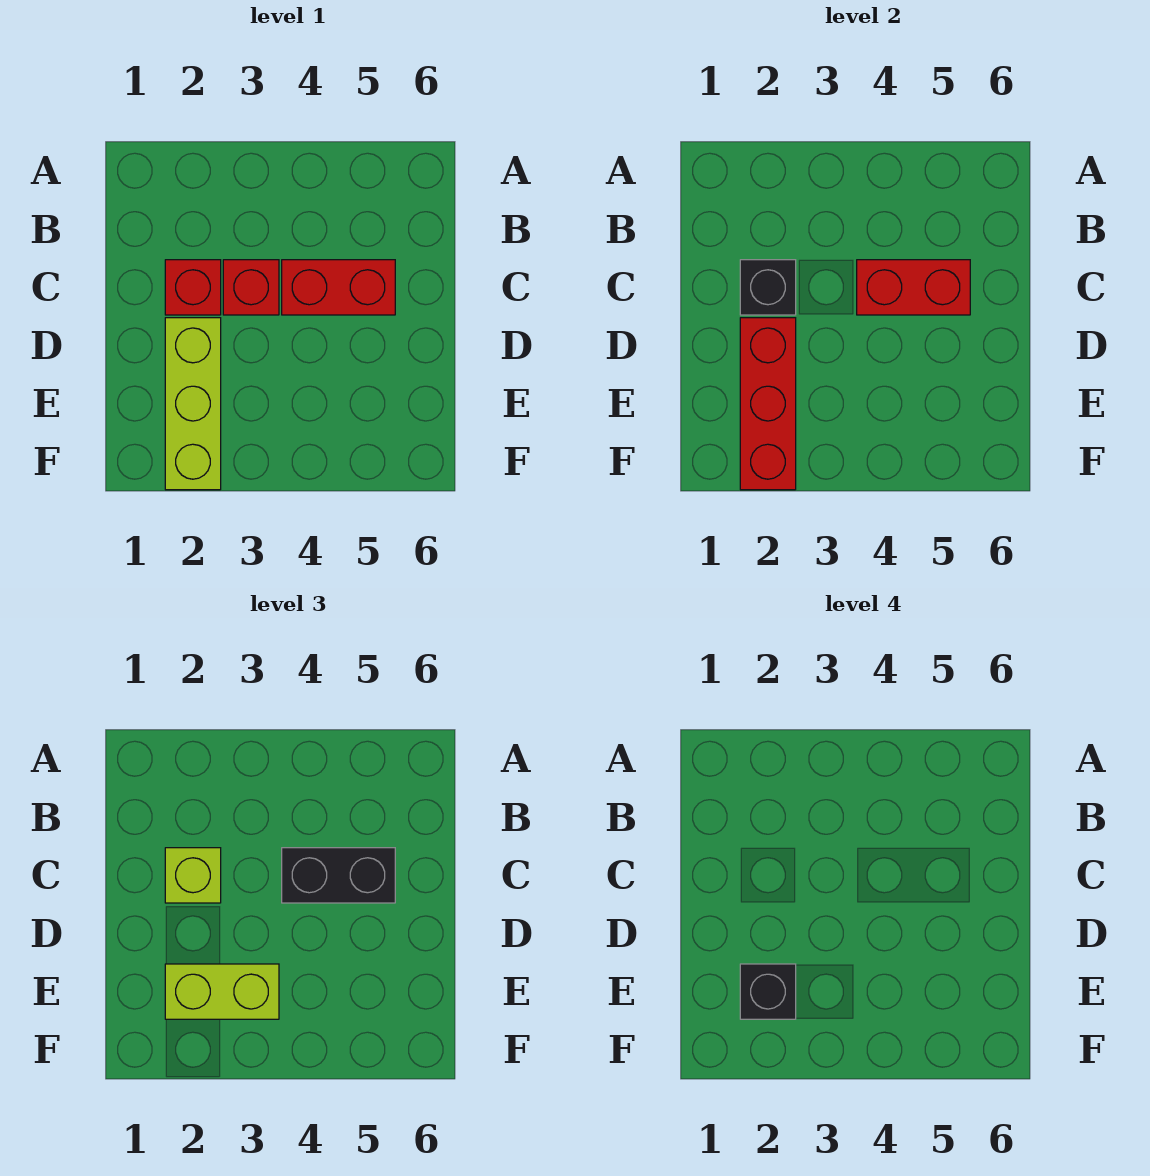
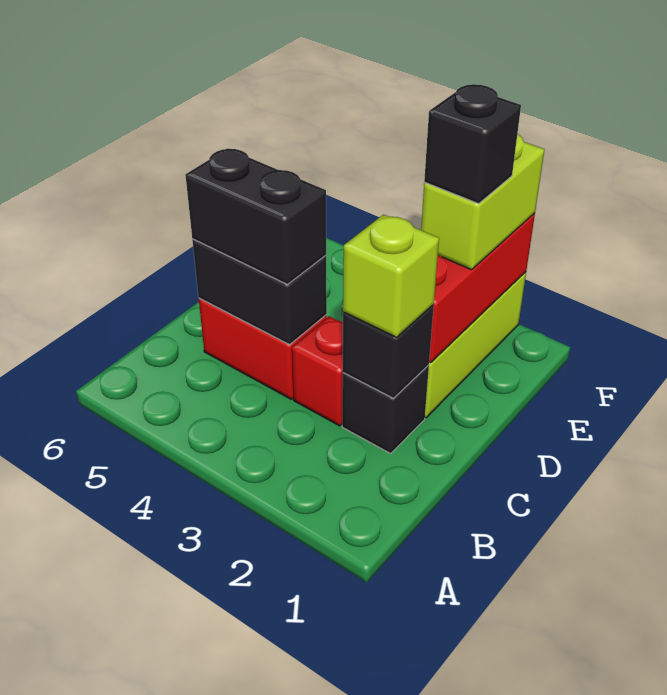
red brick C2 level 1 -> black brick C2 level 1
red brick C4:C5 level 2 -> black brick C4:C5 level 2
lime brick E2:E3 level 3 -> lime brick E2:F2 level 3

